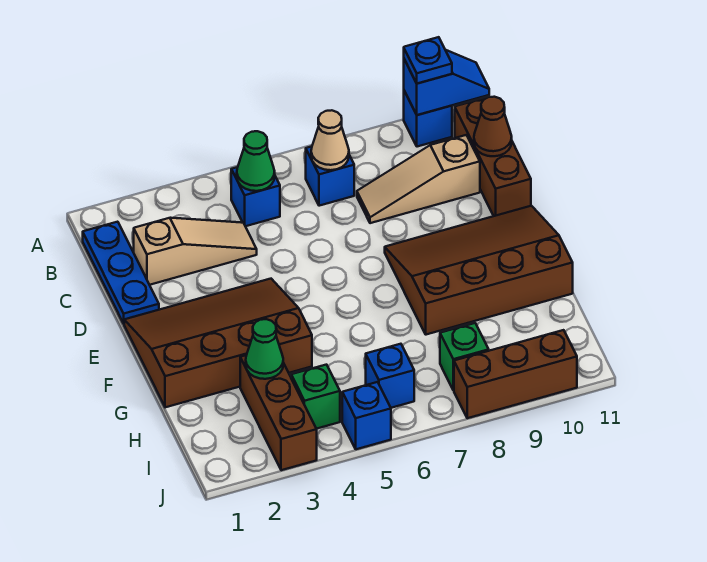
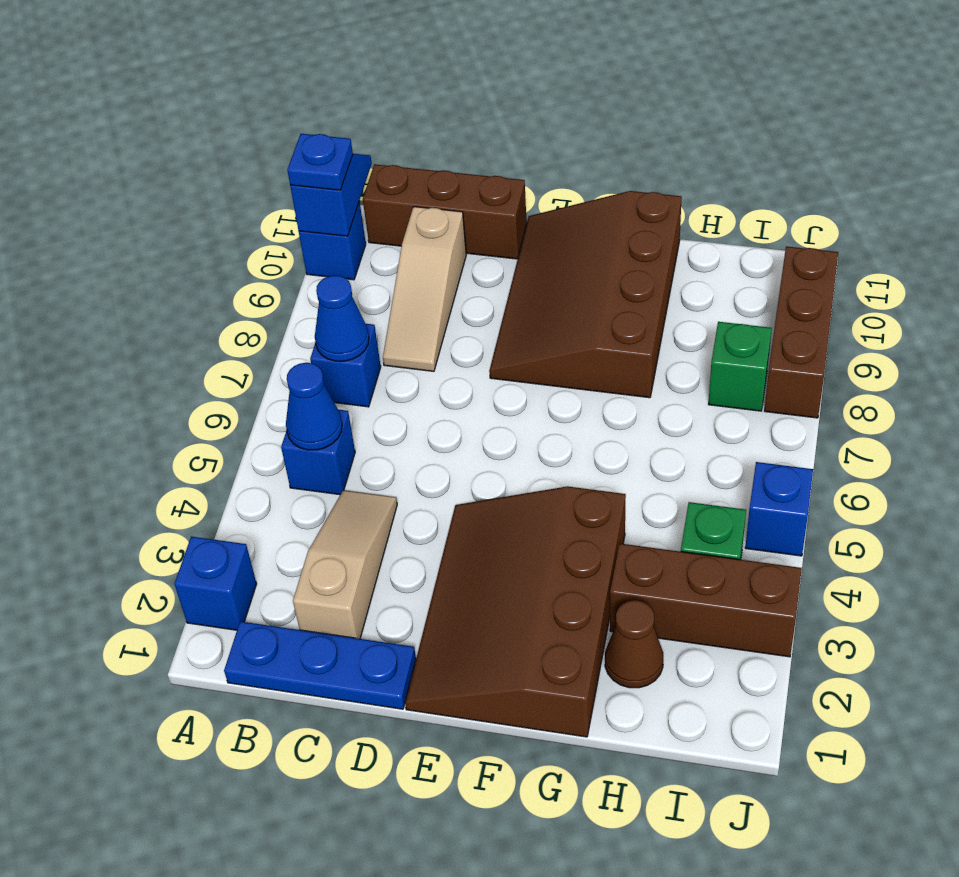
green cone B5 level 2 -> blue cone B5 level 2
tan cone B7 level 2 -> blue cone B7 level 2
brown cone C11 level 2 -> brown cone H2 level 1
green cone H3 level 2 -> none
blue brick I6 level 1 -> blue brick A2 level 1

